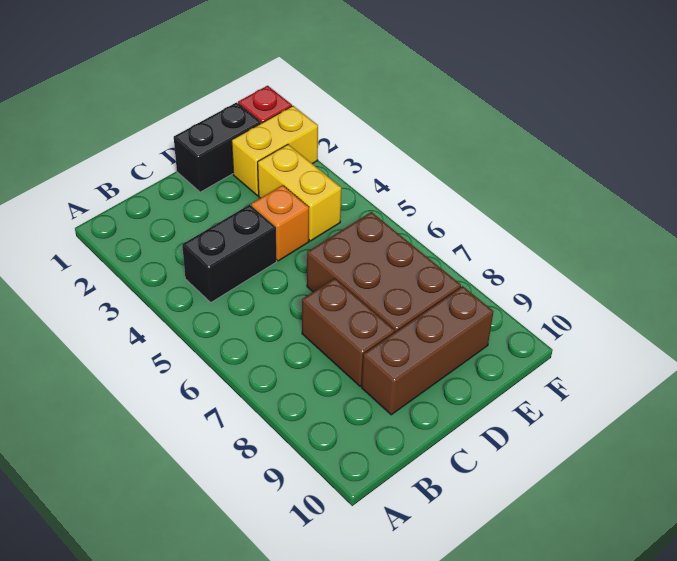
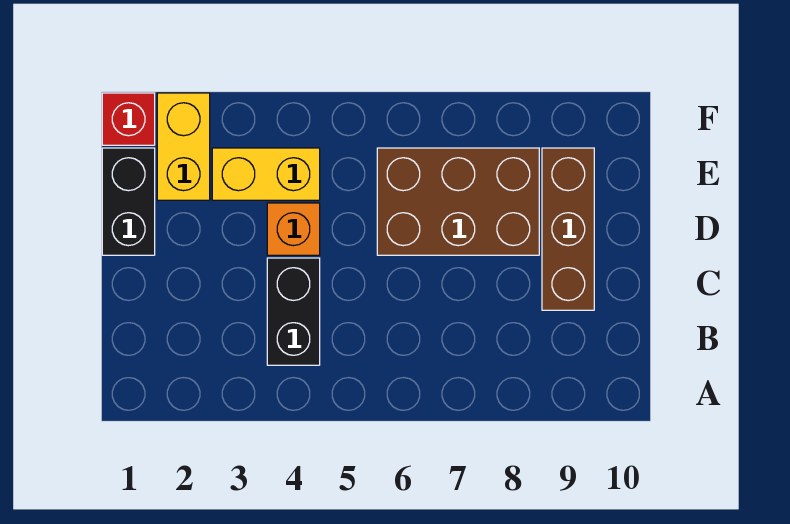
brown brick C7:C8 level 1 -> none

